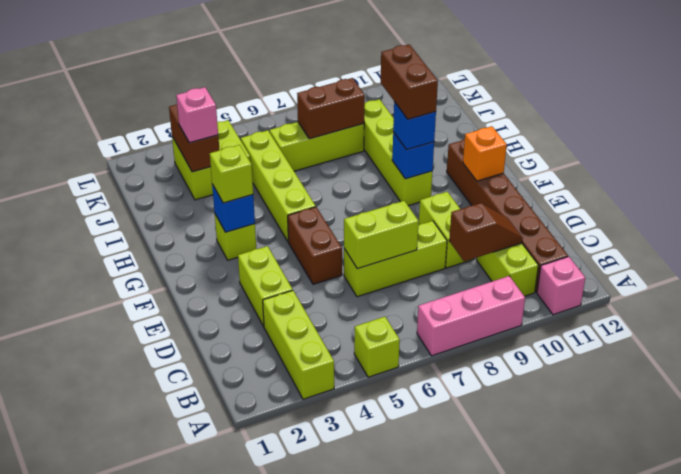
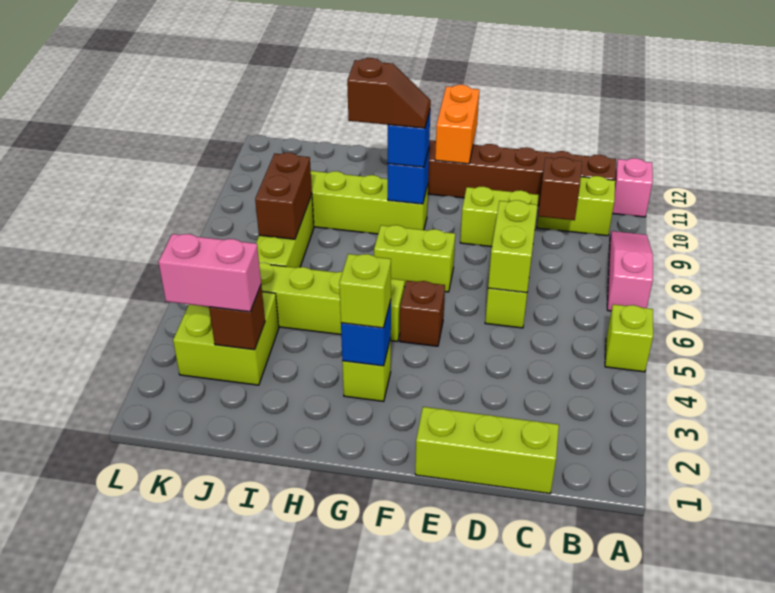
lime brick A3:C3 level 1 -> lime brick C1:E1 level 1
pink brick A7:A9 level 1 -> pink slope A7:A9 level 1 top 7
lime brick D3:E3 level 1 -> lime brick F7:G7 level 1
brown brick E5:F5 level 1 -> brown brick F5 level 1
orange brick F11 level 2 -> orange brick F11:F12 level 2
brown brick G9:H9 level 4 -> brown slope G9:H9 level 4 top H
brown brick J3:K3 level 2 -> brown brick J3 level 2
pink brick J3 level 3 -> pink brick J3:K3 level 3

